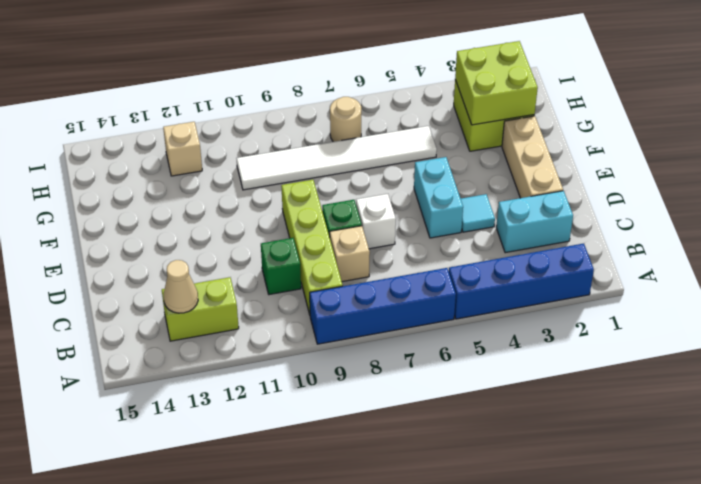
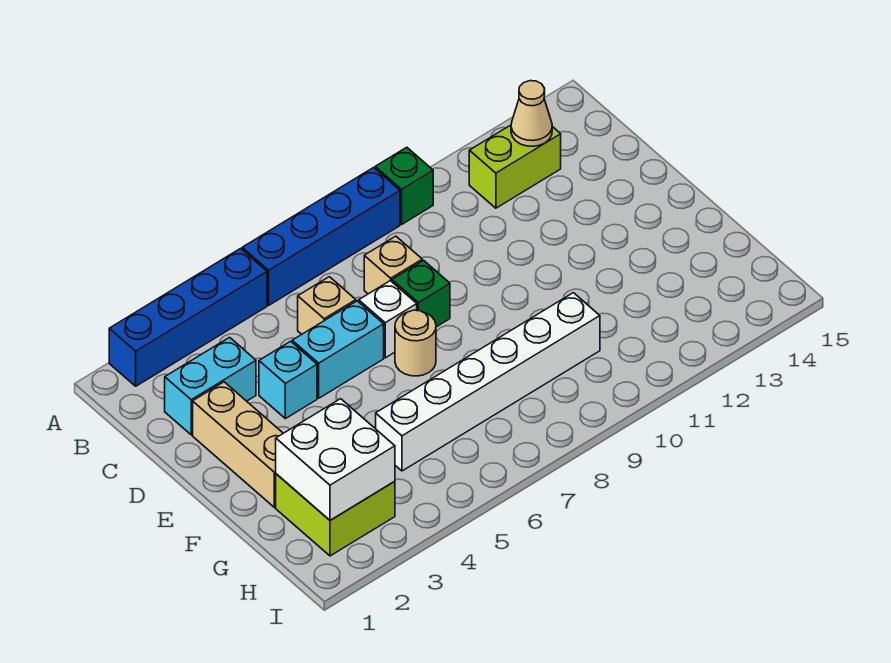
lime brick B9:E9 level 1 -> none
green brick C10 level 1 -> green brick A10 level 1
cyan tile D4 level 1 -> cyan brick D4 level 1
cyan brick D5:E5 level 1 -> cyan brick D5:D6 level 1
lime brick G2:H3 level 2 -> white brick G2:H3 level 2
white tile G5:G10 level 1 -> white brick G5:G10 level 1
tan round brick H7 level 1 -> tan round brick E7 level 1
tan brick H12 level 1 -> tan brick C6 level 1

